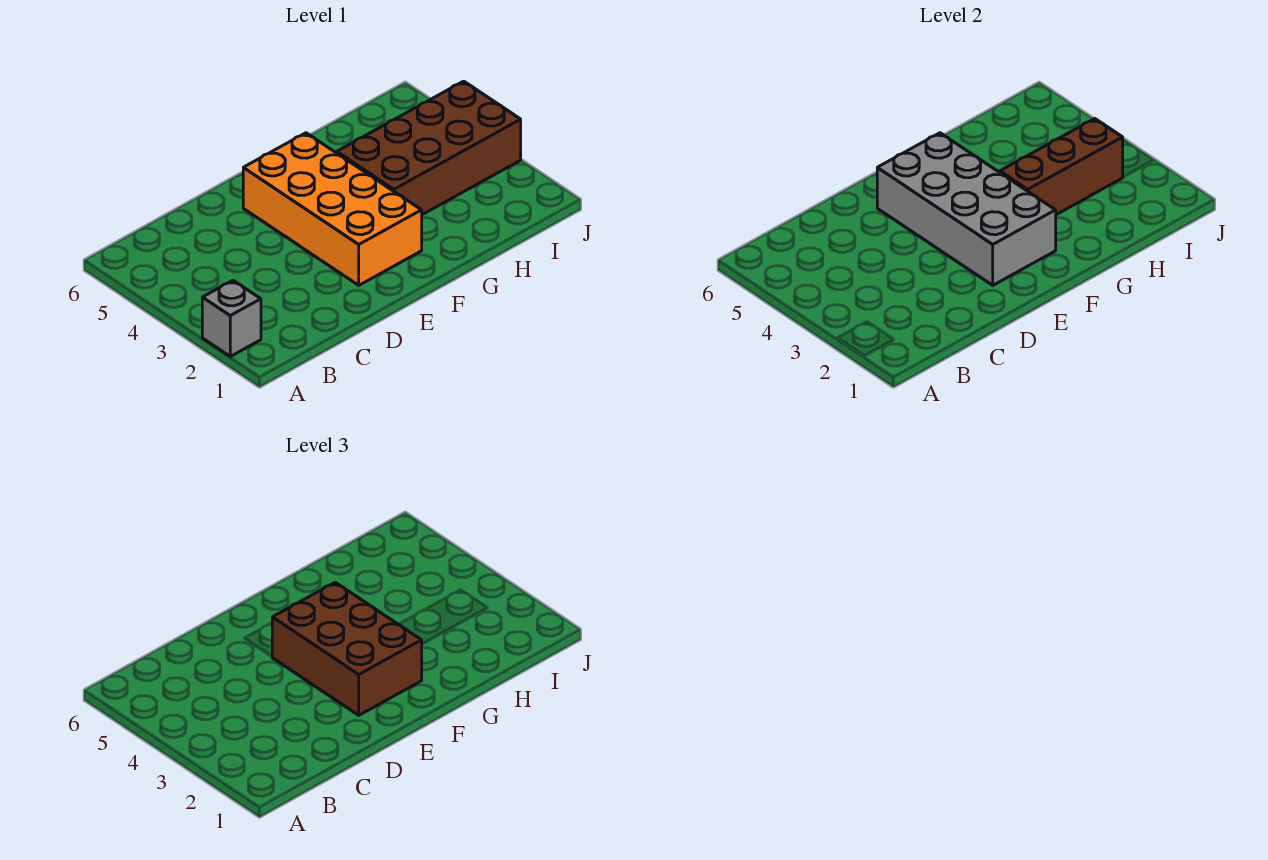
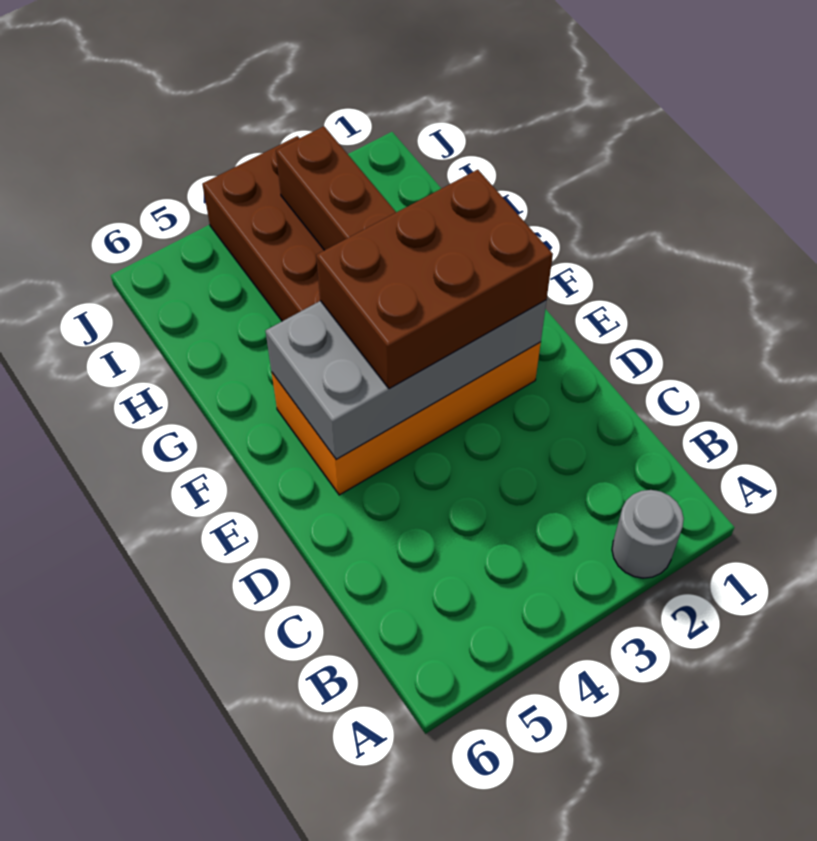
grey brick A2 level 1 -> grey round brick A2 level 1

